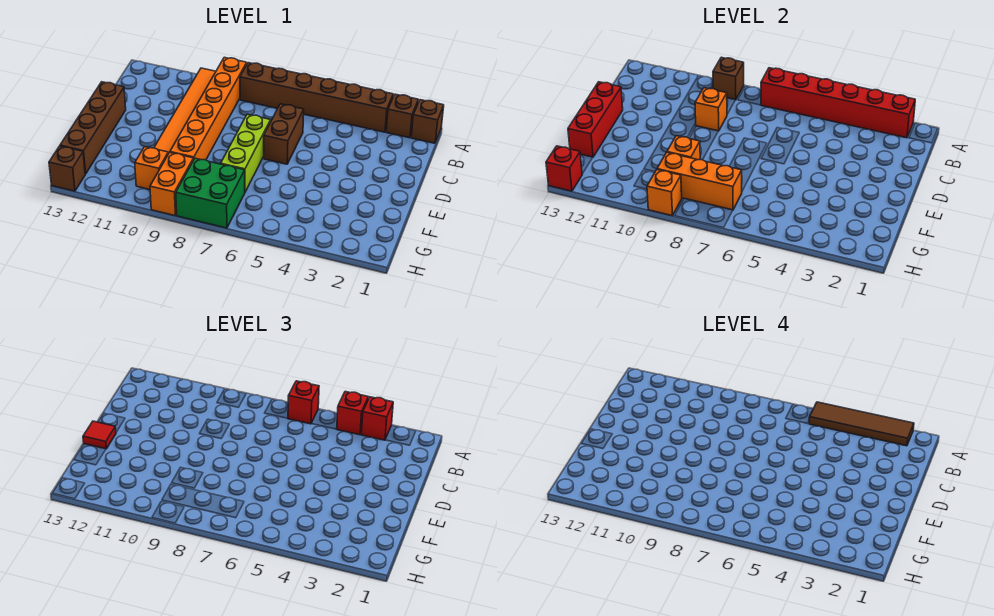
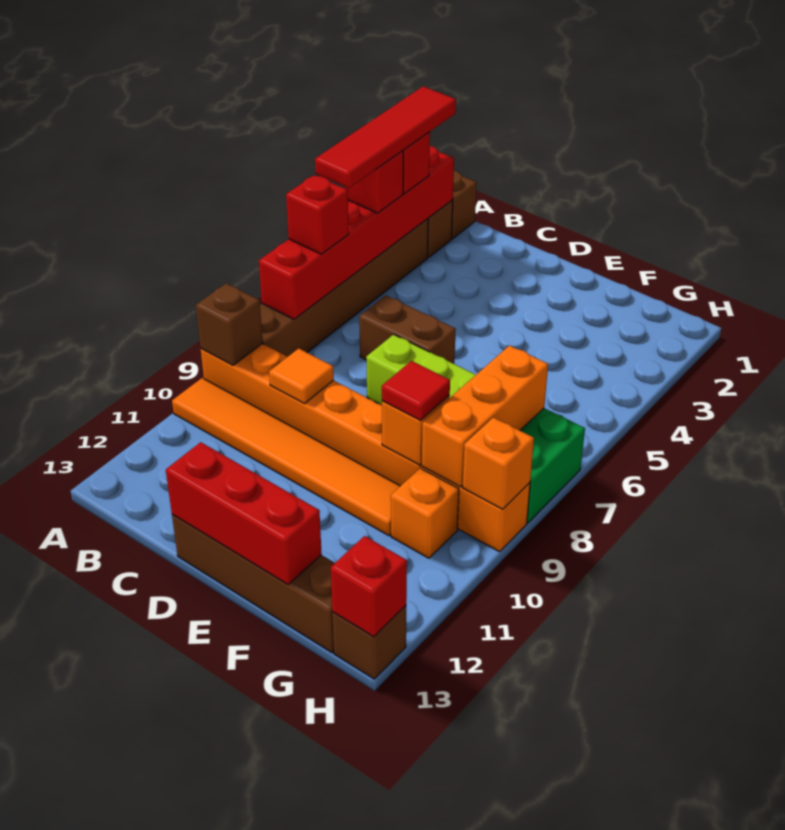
brown tile A2:A5 level 4 -> red tile A2:A5 level 4
orange brick C9 level 2 -> orange tile C9 level 2
red tile E13 level 3 -> red tile F9 level 3

